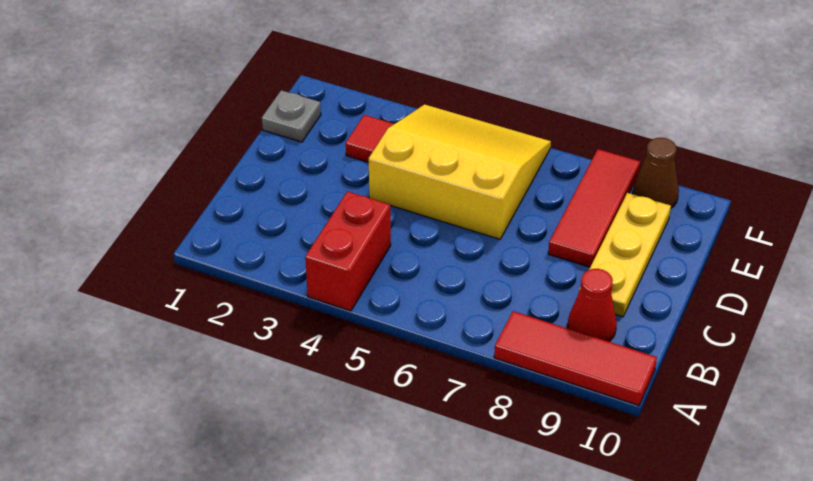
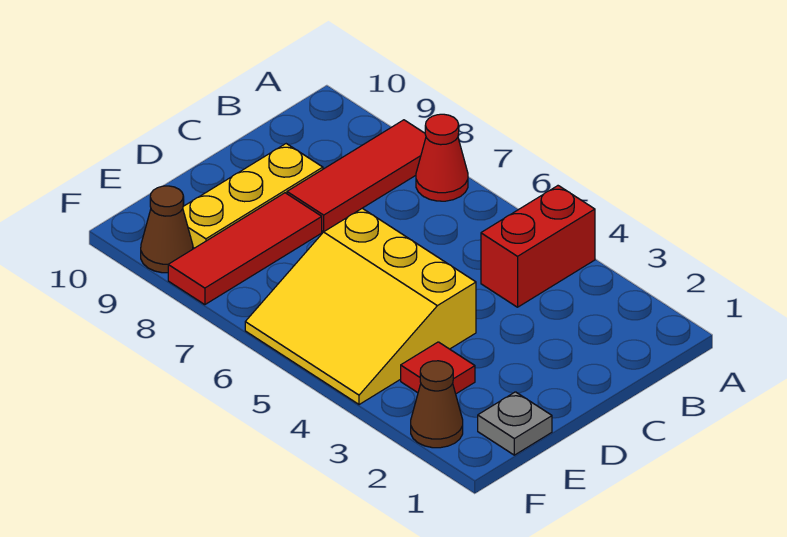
red tile A8:A10 level 1 -> red tile A8:C8 level 1
red cone B9 level 1 -> red cone A7 level 1
none -> brown cone F2 level 1

